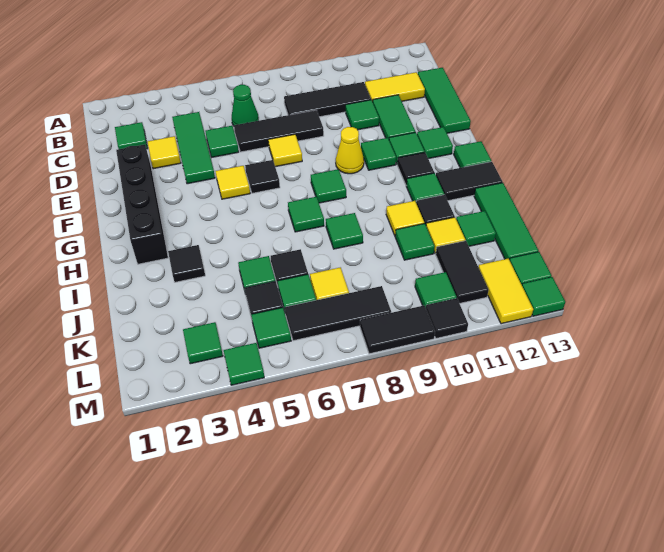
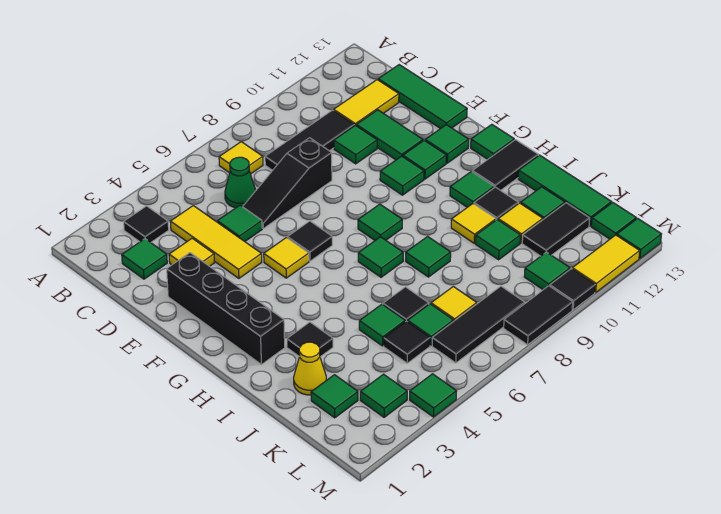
green tile C4:E4 level 1 -> yellow tile C4:E4 level 1
black tile D6:D8 level 1 -> black slope D6:D8 level 1 top 8
yellow tile E7 level 1 -> yellow tile B7 level 1
yellow cone F9 level 1 -> yellow cone J2 level 1
black tile G11 level 1 -> black tile B3 level 1
black tile K11:L11 level 1 -> black tile K11:K12 level 1
green tile L5 level 1 -> green tile K2 level 1
yellow tile L12:M12 level 1 -> yellow tile M11:M12 level 1

